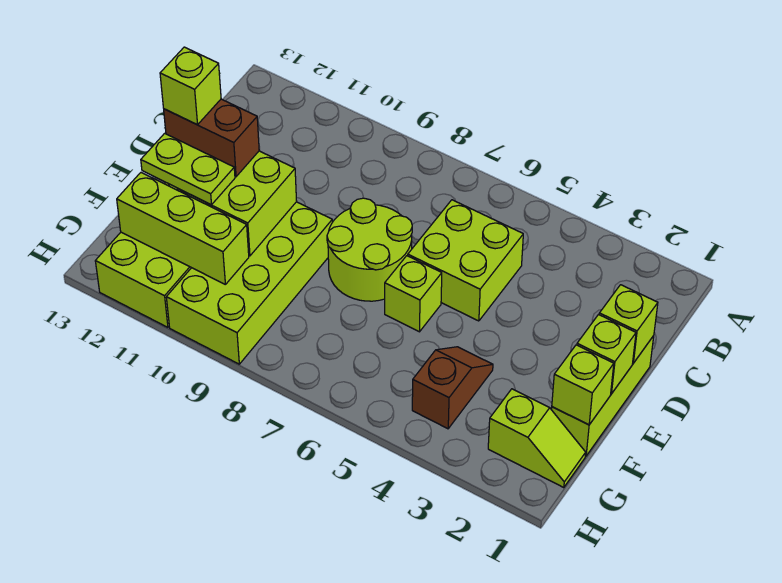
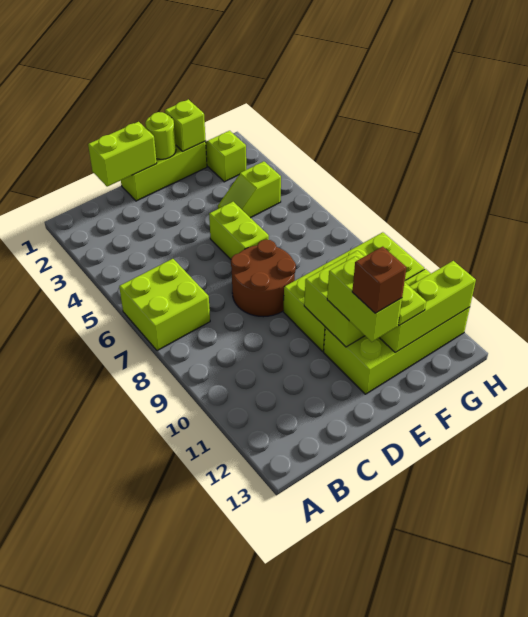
lime brick C5:D6 level 1 -> lime brick A6:B7 level 1
lime brick D1 level 2 -> lime brick C1:D1 level 2
lime round brick D7:E8 level 1 -> brown round brick D7:E8 level 1
lime brick E1 level 2 -> lime round brick E1 level 2
lime brick E6 level 1 -> lime brick E5:E6 level 1
brown brick E11:E12 level 3 -> lime brick E11:E12 level 3
lime brick E12 level 4 -> brown brick E12 level 4
brown slope F4:G4 level 1 top G -> lime slope F4:G4 level 1 top G
lime brick G10:G12 level 2 -> lime brick F12:H12 level 2

